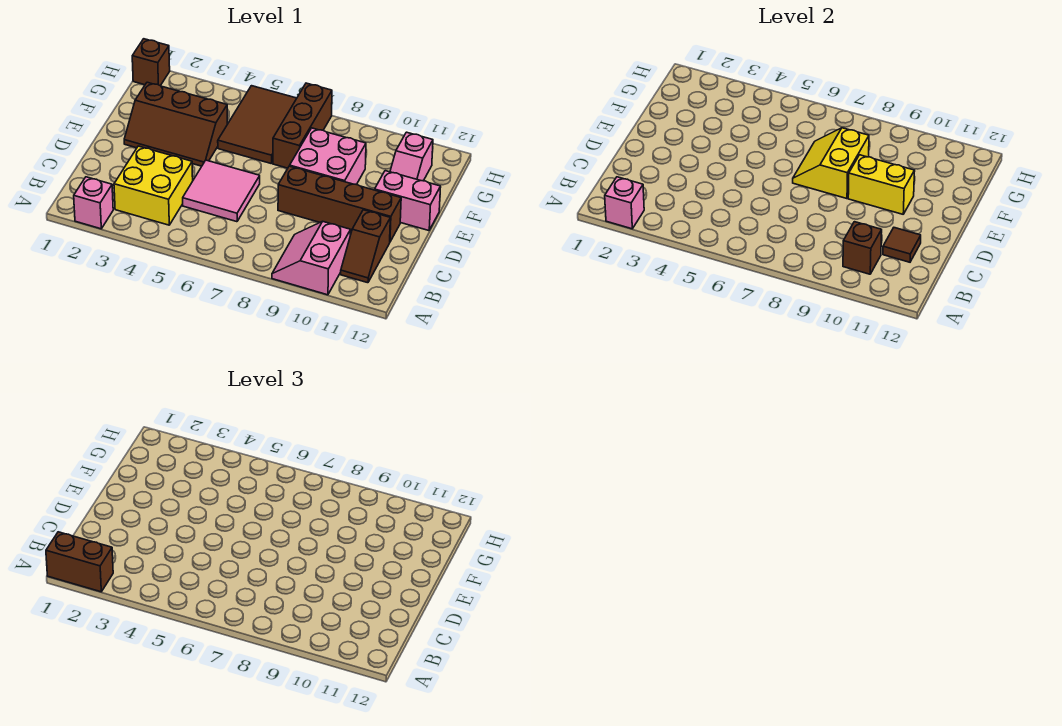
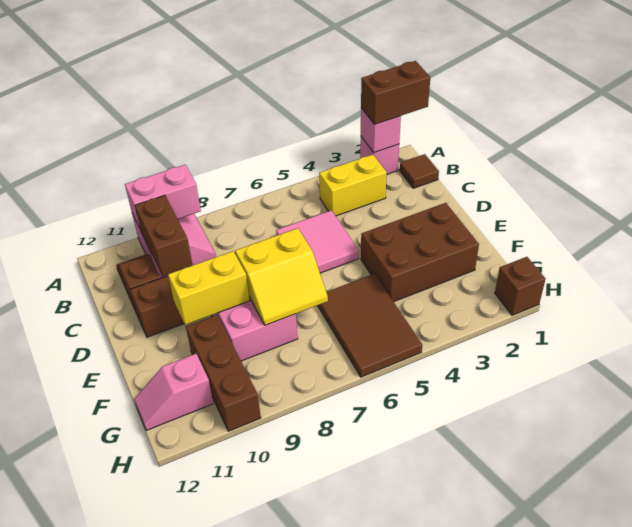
yellow brick B3:C4 level 1 -> yellow brick B3:B4 level 1
brown brick B10 level 2 -> brown brick B10:C10 level 2
brown tile C11 level 2 -> brown tile B1 level 1
brown slope E2:F4 level 1 top F -> brown brick E2:F4 level 1
yellow slope E7:F8 level 2 top 8 -> yellow slope E7:F8 level 2 top E
pink brick E11:E12 level 1 -> pink brick A9:A10 level 2
brown brick F7:H7 level 1 -> brown brick F10:H10 level 1
pink slope F11:G11 level 1 top G -> pink slope G11:G12 level 1 top 11

